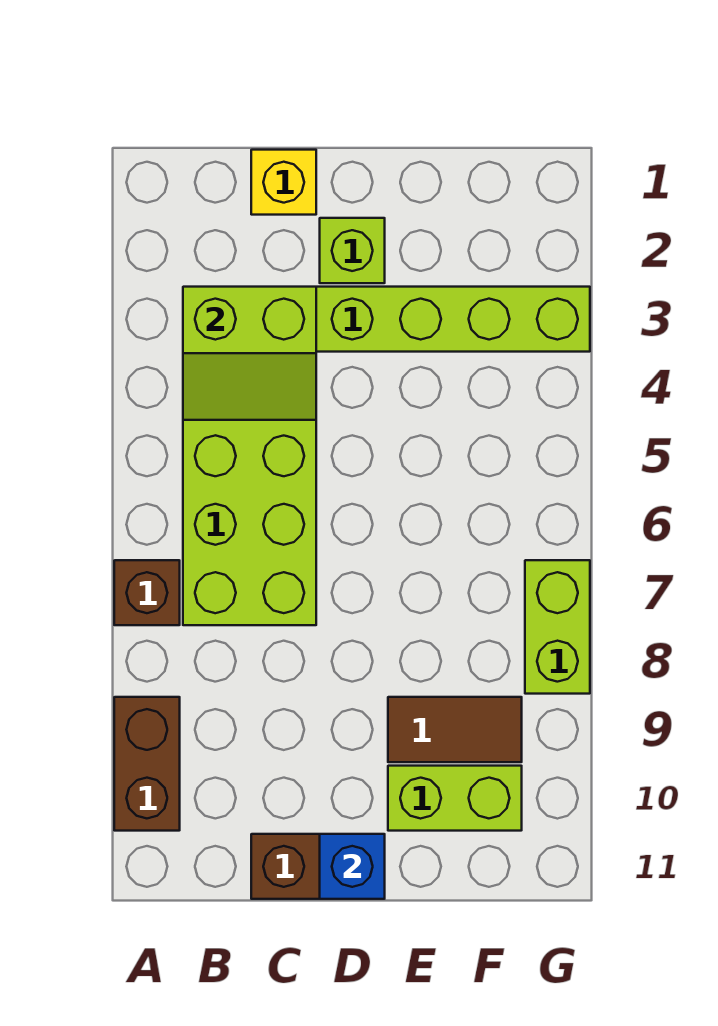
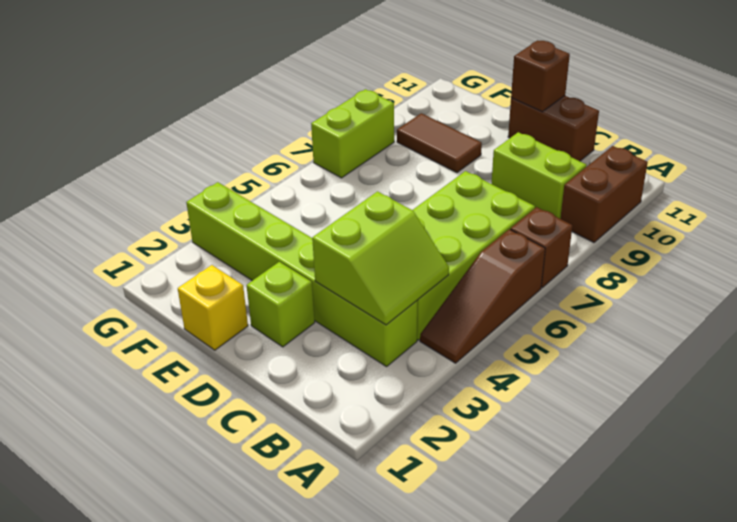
none -> brown slope A4:A6 level 1 top 6
lime slope B3:C4 level 2 top 3 -> lime slope B3:C4 level 2 top C
yellow brick C1 level 1 -> yellow brick E1 level 1
blue brick D11 level 2 -> brown brick D11 level 2
lime brick E10:F10 level 1 -> lime brick B9:C9 level 1

